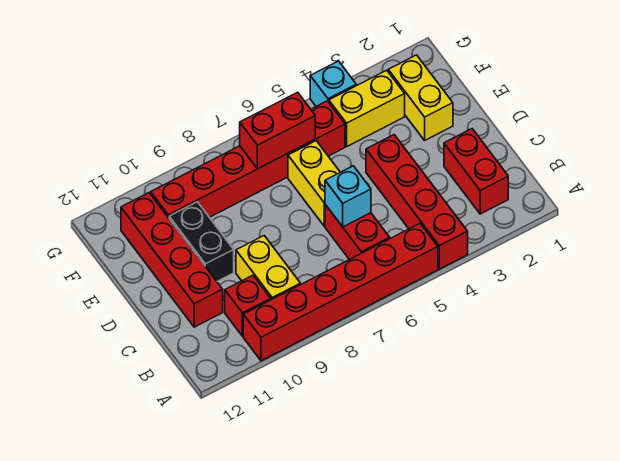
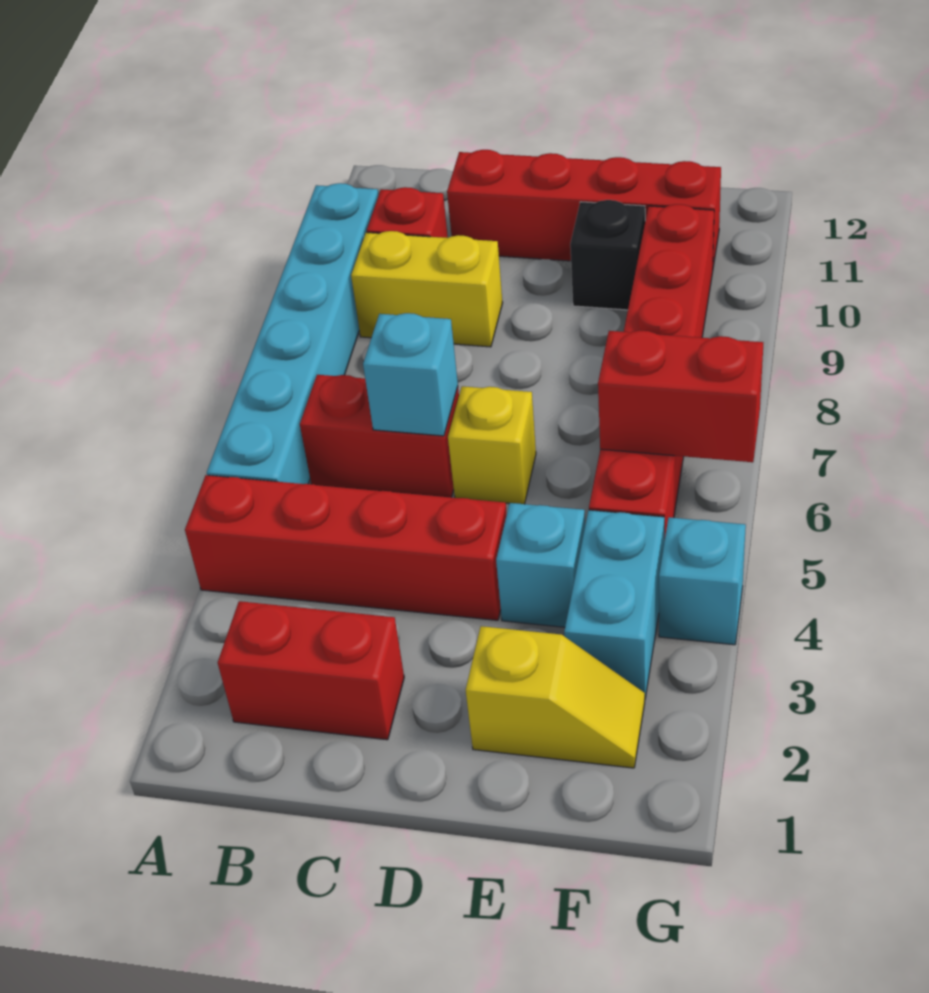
red brick A5:A10 level 1 -> cyan brick A5:A10 level 1
yellow brick D6:E6 level 1 -> yellow brick D6 level 1
black brick D10:E10 level 1 -> black brick E10 level 1
yellow brick E2:F2 level 1 -> yellow slope E2:F2 level 1 top E
none -> cyan brick E4 level 1
yellow brick F3:F4 level 1 -> cyan brick F3:F4 level 1
red brick F6:F7 level 2 -> red brick F6:G6 level 2

